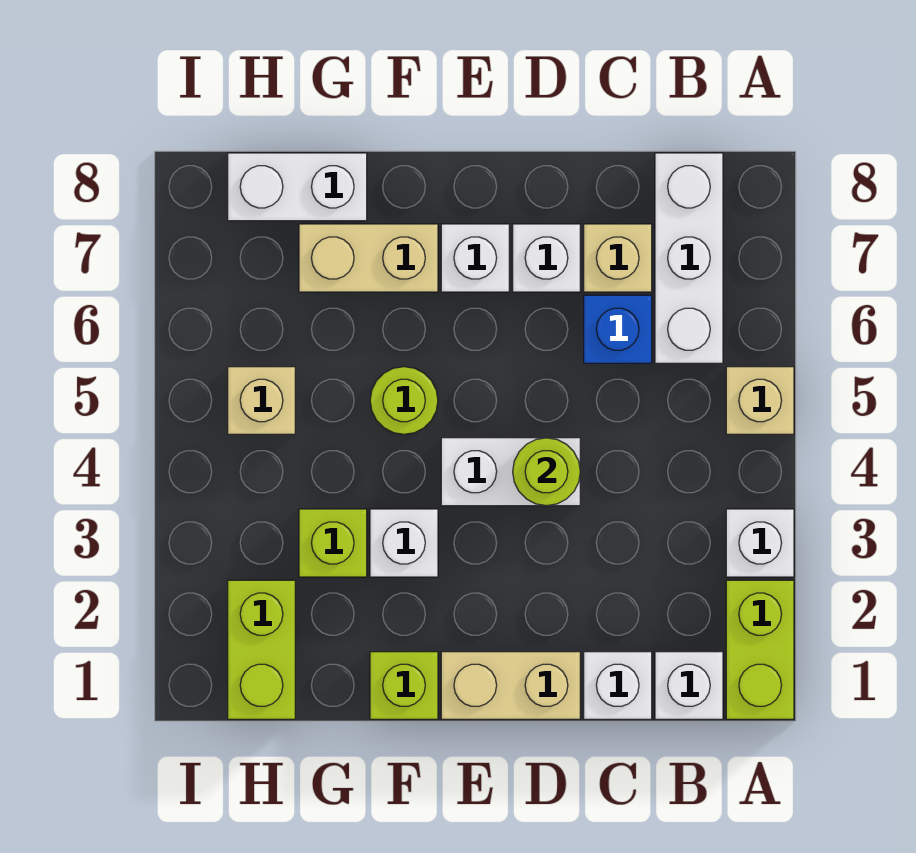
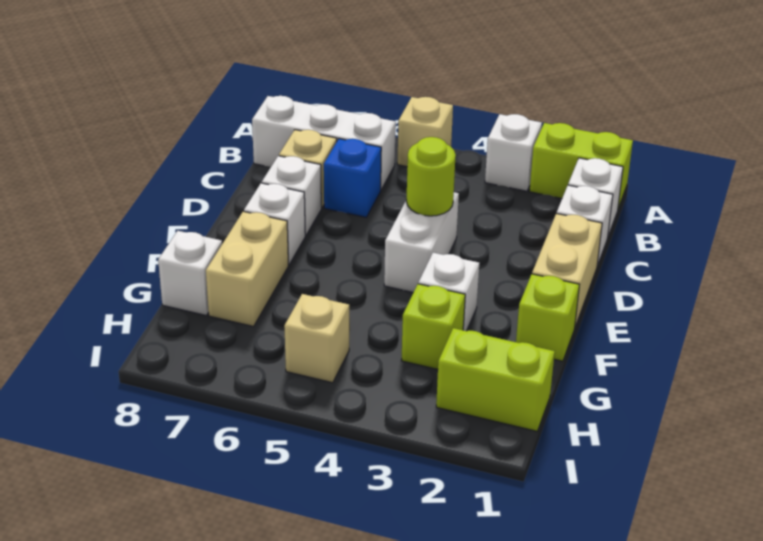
lime round brick F5 level 1 -> none
white brick G8:H8 level 1 -> white brick G8 level 1

